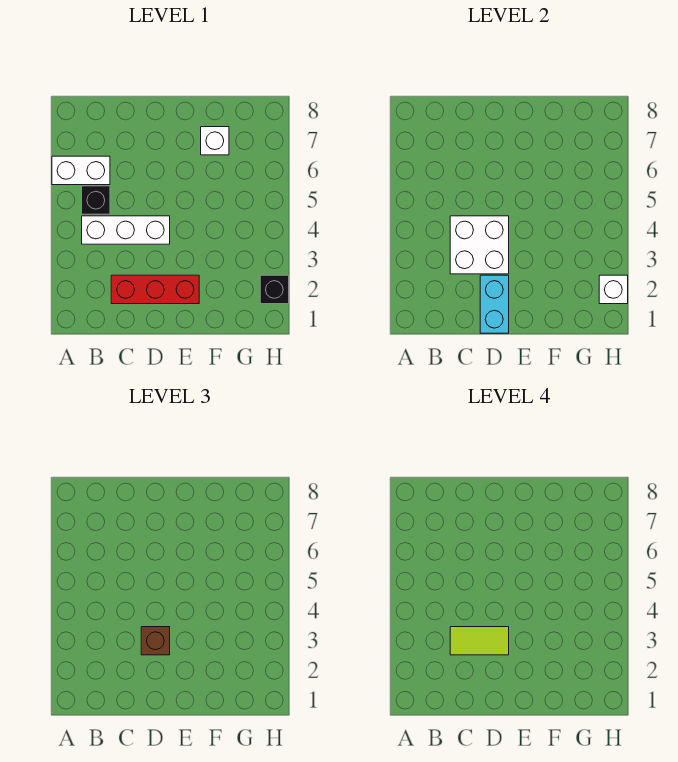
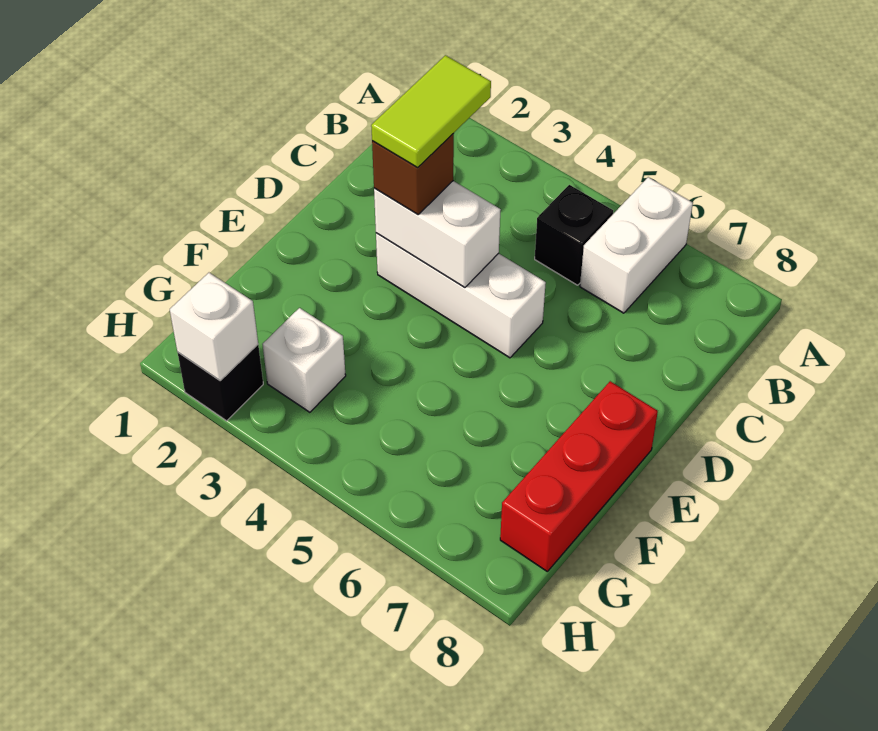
white brick B4:D4 level 1 -> white brick D3:D5 level 1
red brick C2:E2 level 1 -> red brick E8:G8 level 1
white brick C3:D4 level 2 -> white brick D3:D4 level 2
cyan brick D1:D2 level 2 -> none
white brick F7 level 1 -> white brick G3 level 1

